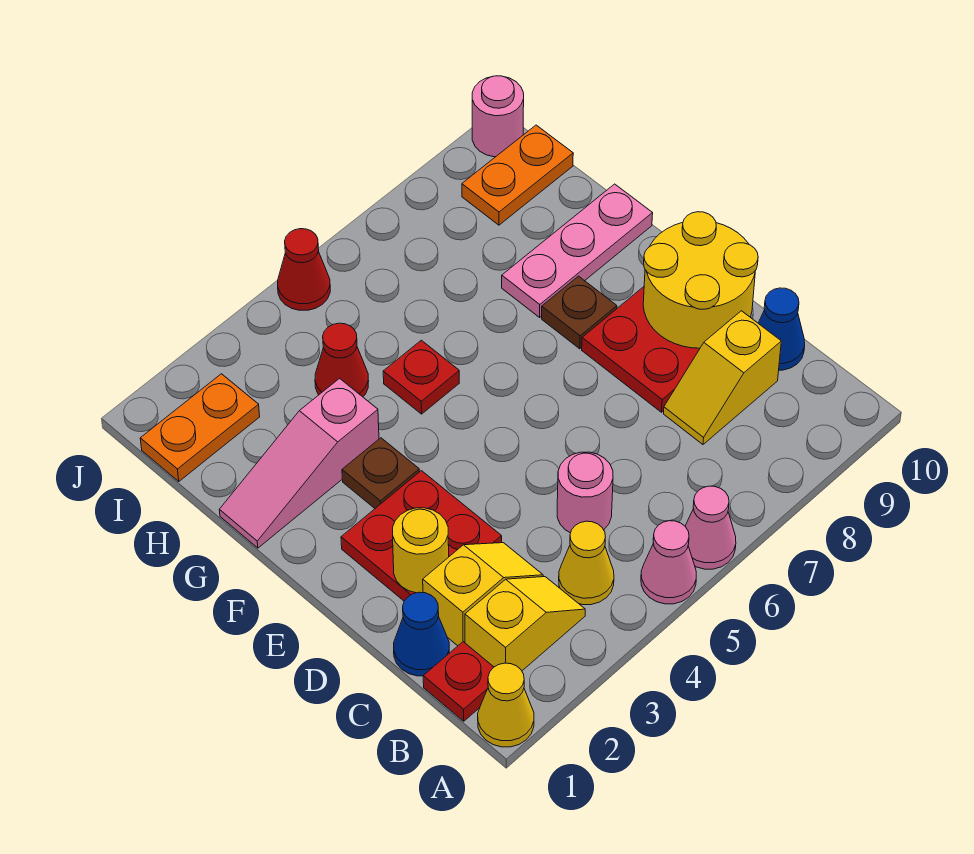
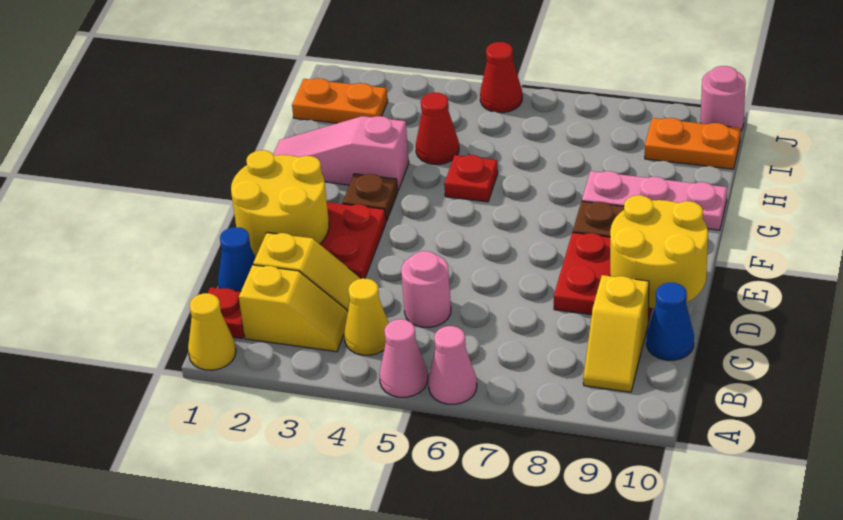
yellow slope C8:C9 level 1 top 9 -> yellow slope B9:C9 level 1 top C
yellow round brick D2 level 2 -> yellow round brick D1:E2 level 2

